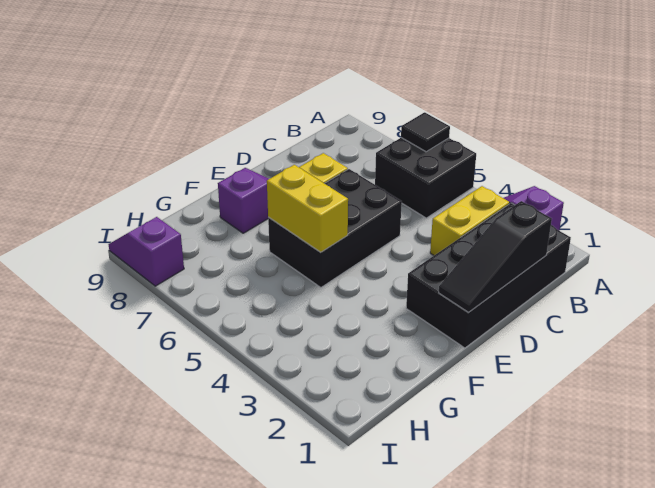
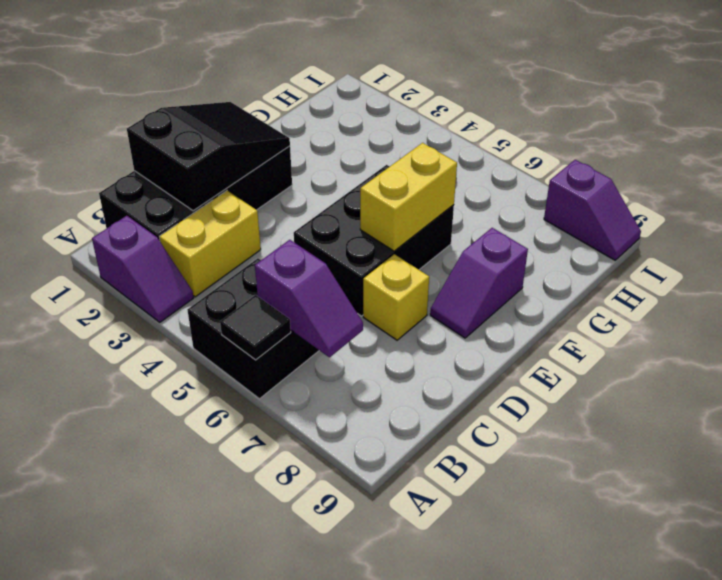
none -> purple slope B6:B7 level 2 top 6
black slope C1:E1 level 2 top C -> black slope C1:E2 level 2 top C
yellow brick F5:F6 level 2 -> yellow brick E6:F6 level 2

